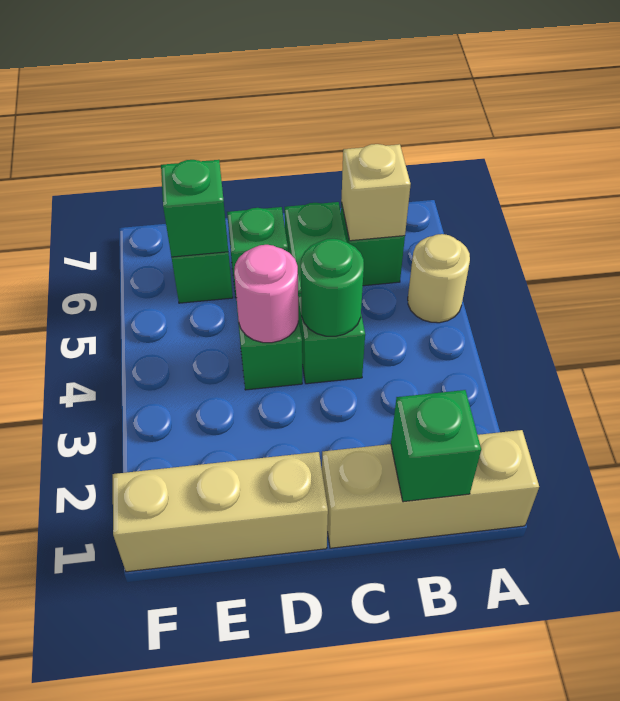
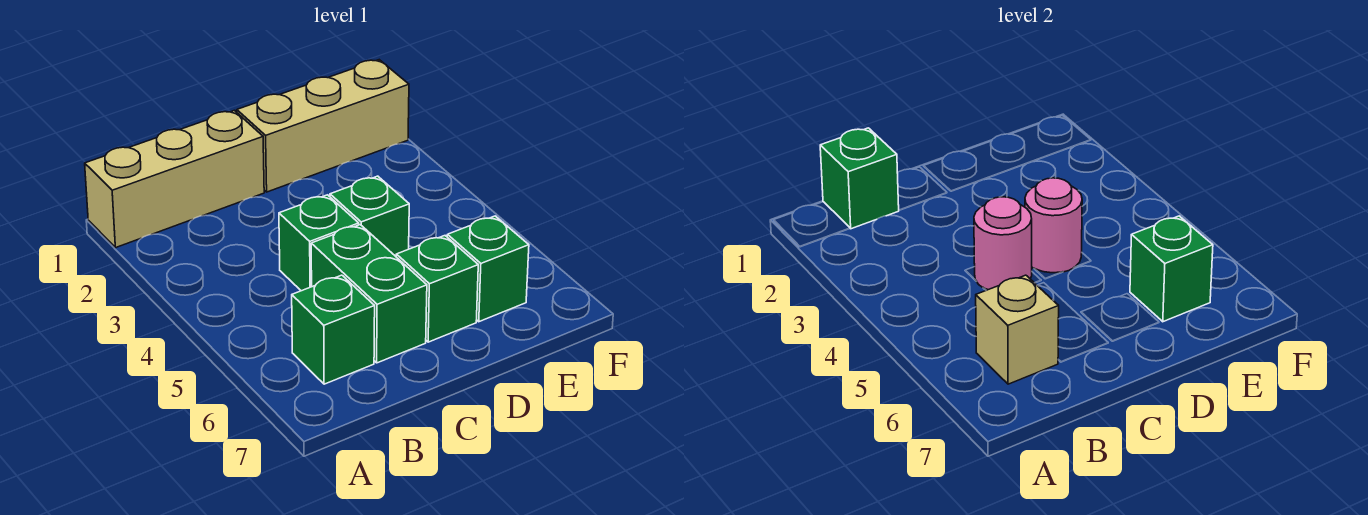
tan round brick A5 level 1 -> none
green round brick C4 level 2 -> pink round brick C4 level 2

